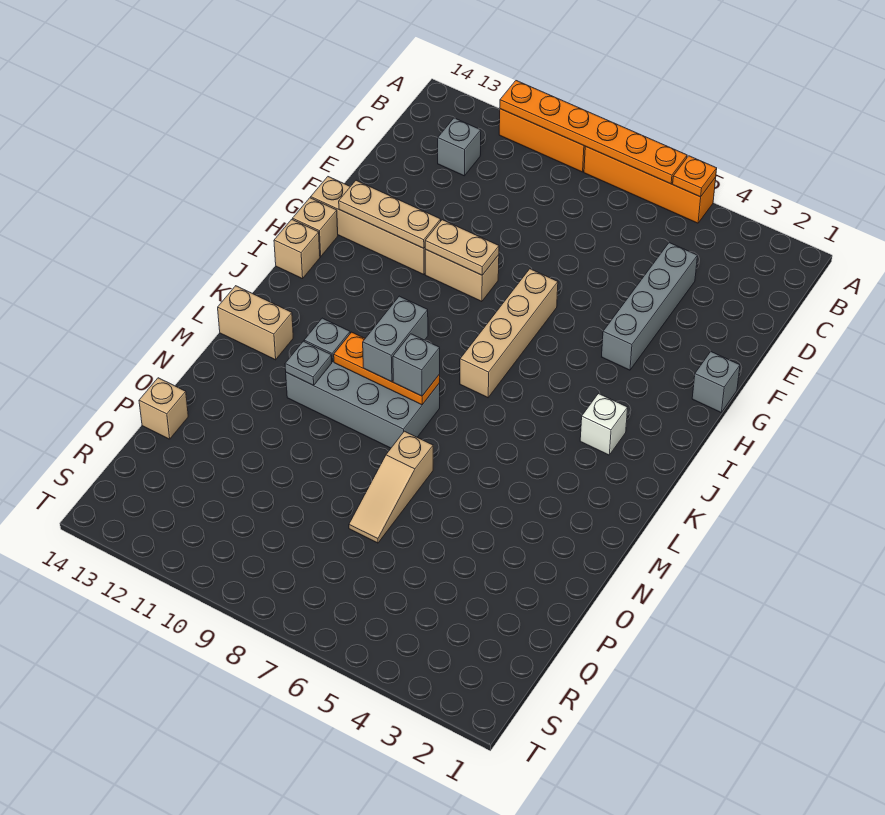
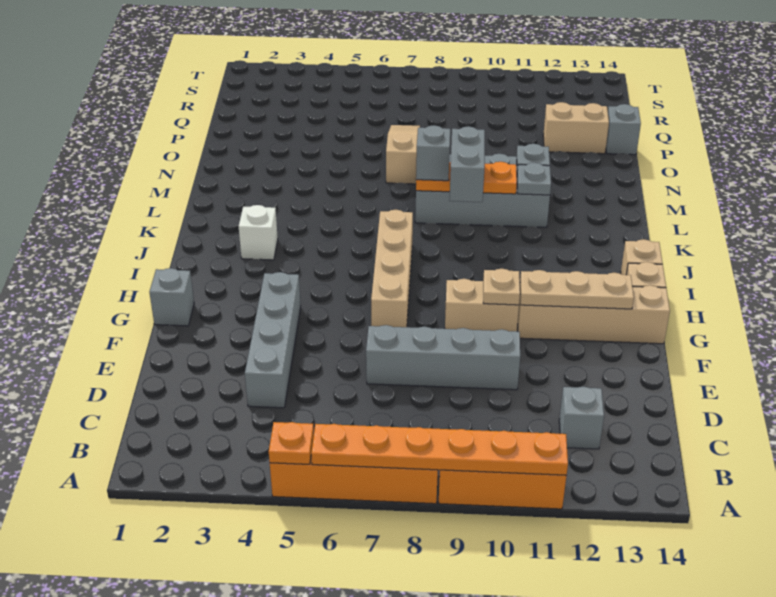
none -> grey brick E7:E10 level 1
tan plate G9:G10 level 2 -> tan plate G10 level 2
tan brick L13:L14 level 1 -> tan brick P12:P13 level 1
tan brick P14 level 1 -> grey brick P14 level 1

